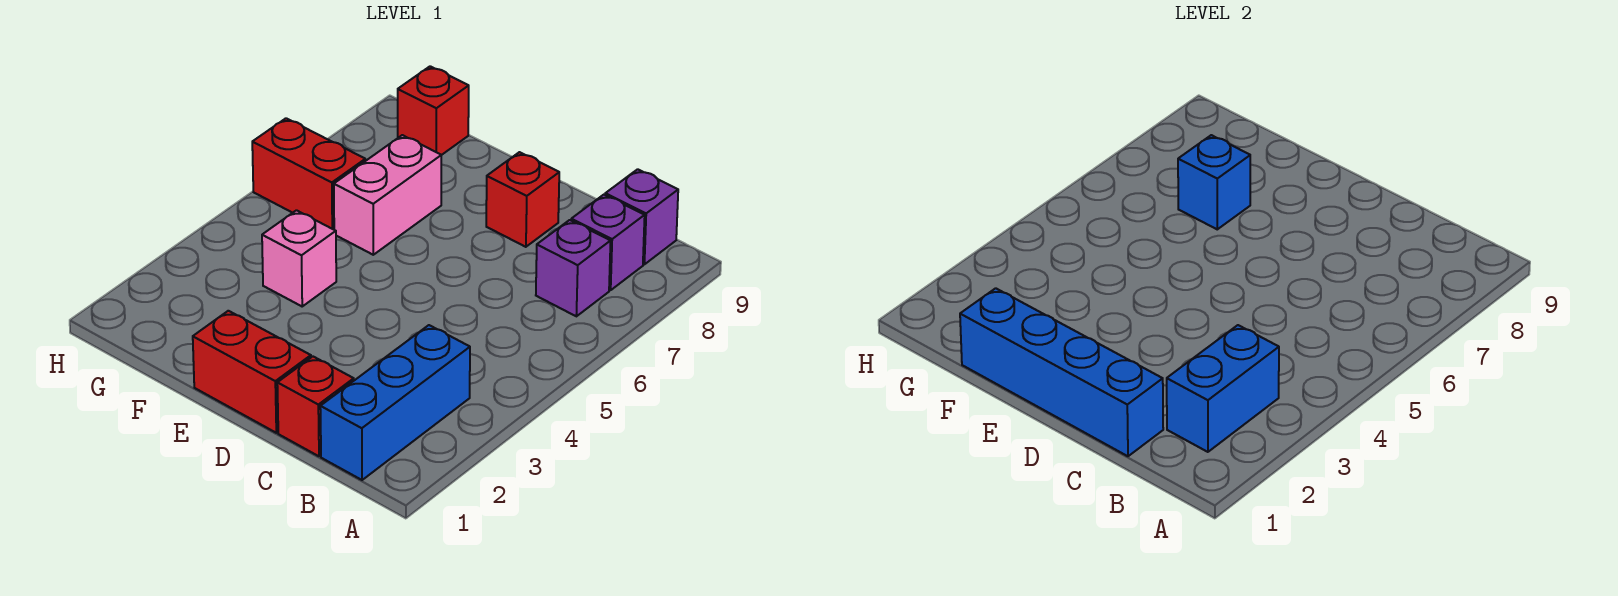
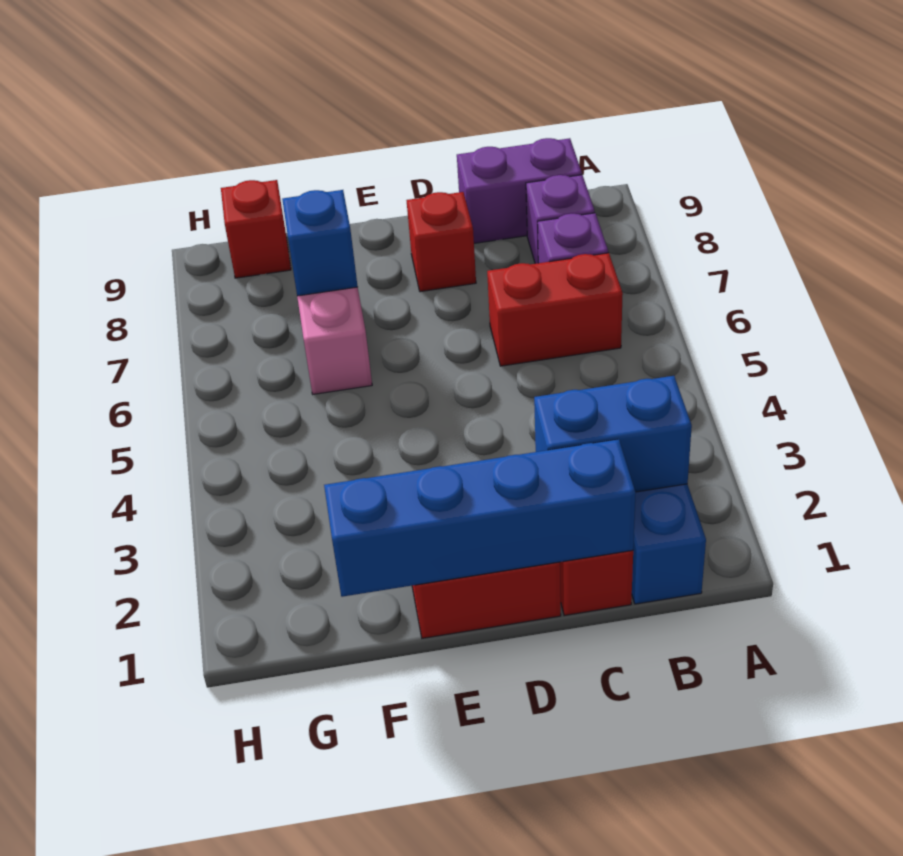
blue brick B2:B3 level 2 -> blue brick B2:C2 level 2
purple brick B9 level 1 -> purple brick B9:C9 level 1
pink brick F4 level 1 -> none
red brick G6:H6 level 1 -> red brick B6:C6 level 1

